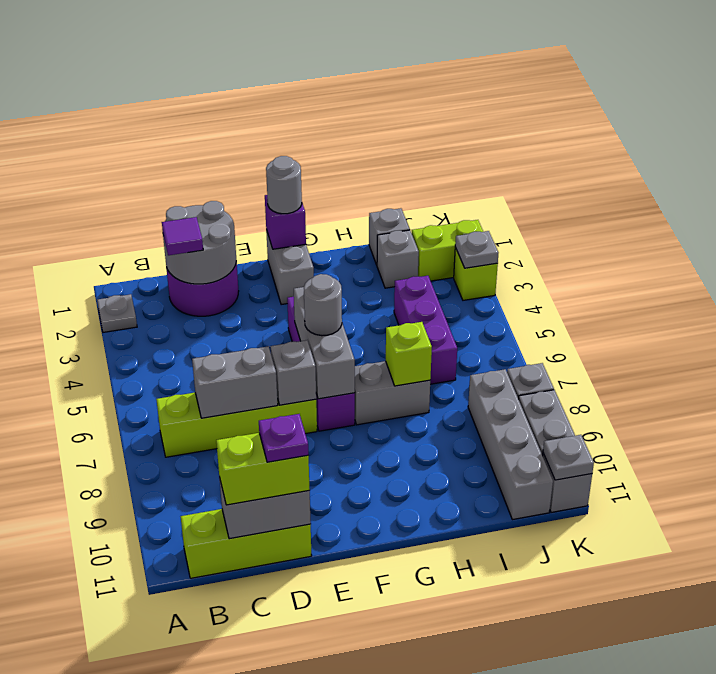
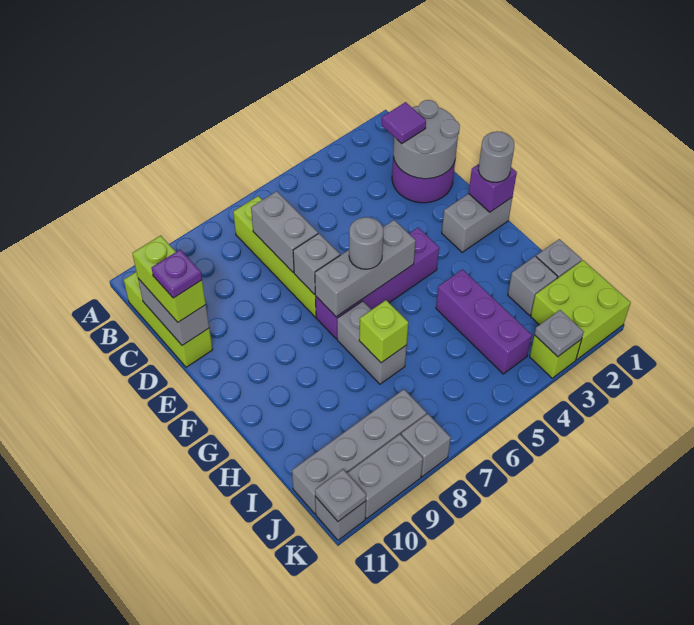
grey plate A2 level 1 -> none
purple brick I4:I6 level 1 -> purple brick H4:J4 level 1
lime brick J2:K2 level 1 -> lime brick J1:K2 level 1

